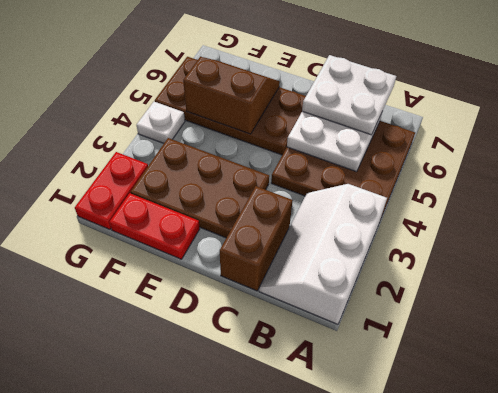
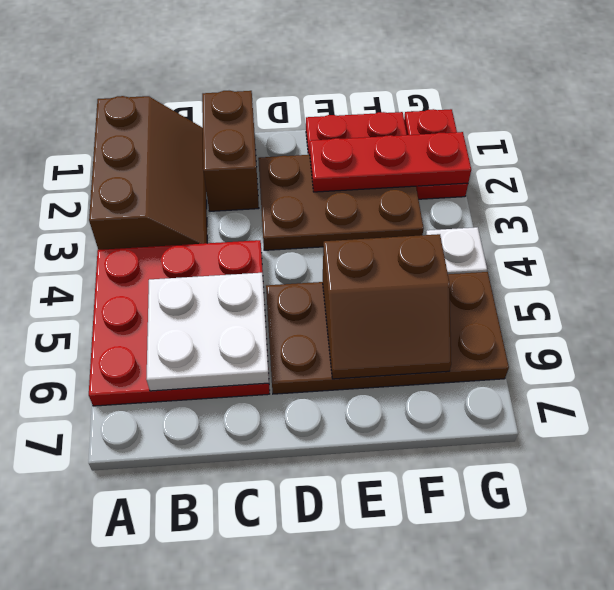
white slope A1:B3 level 1 top A -> brown slope A1:B3 level 1 top A
brown plate A4:C6 level 1 -> red plate A4:C6 level 1
white plate B6:C7 level 3 -> none
none -> red plate E2:G2 level 2

